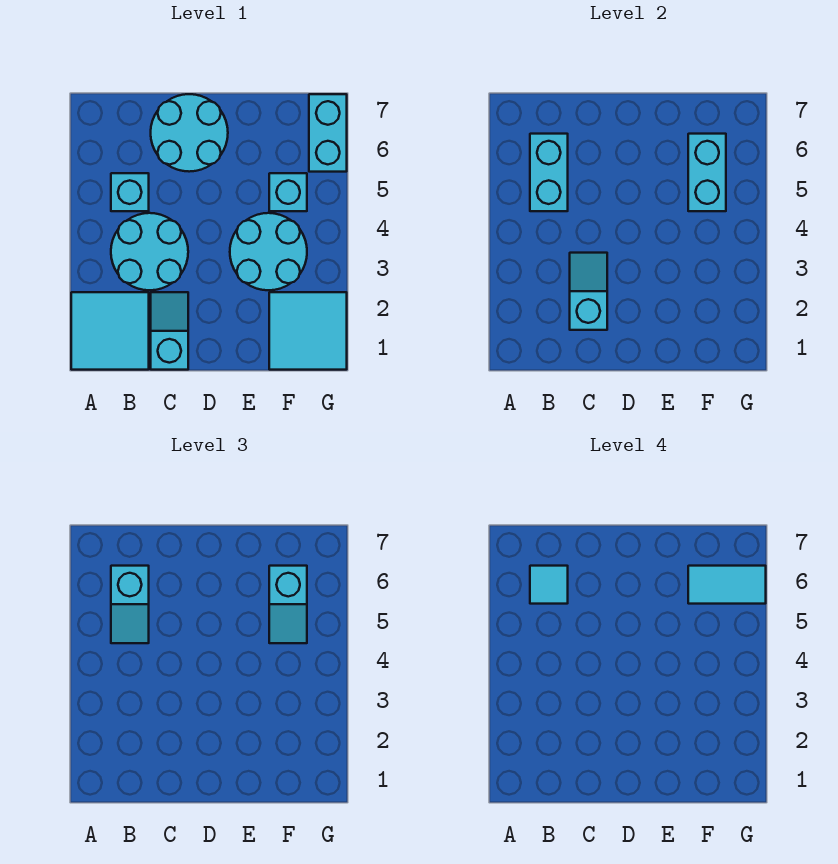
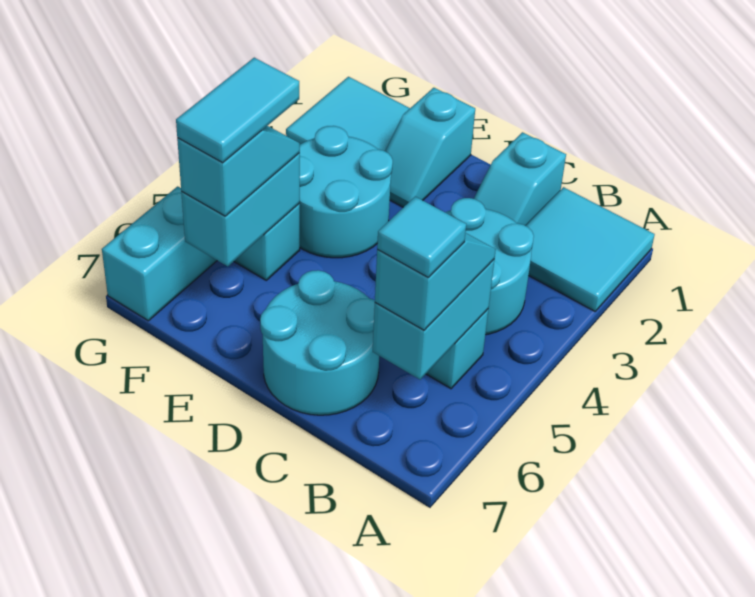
cyan slope C2:C3 level 2 top 2 -> cyan slope E1:E2 level 1 top 1
cyan tile F6:G6 level 4 -> cyan tile F5:F6 level 4

